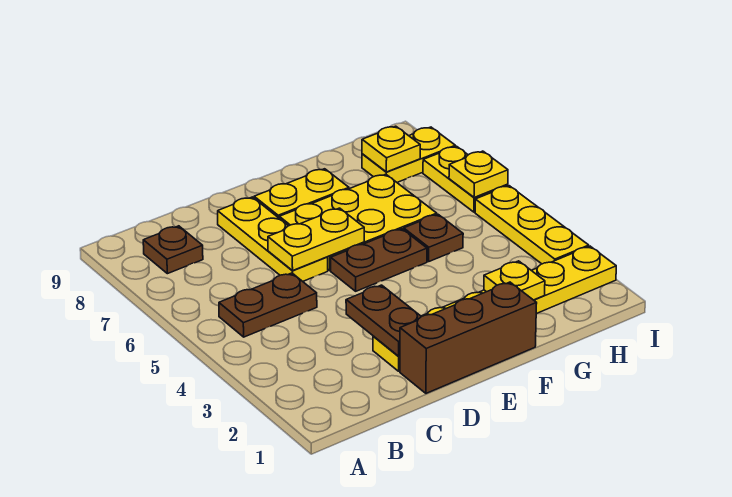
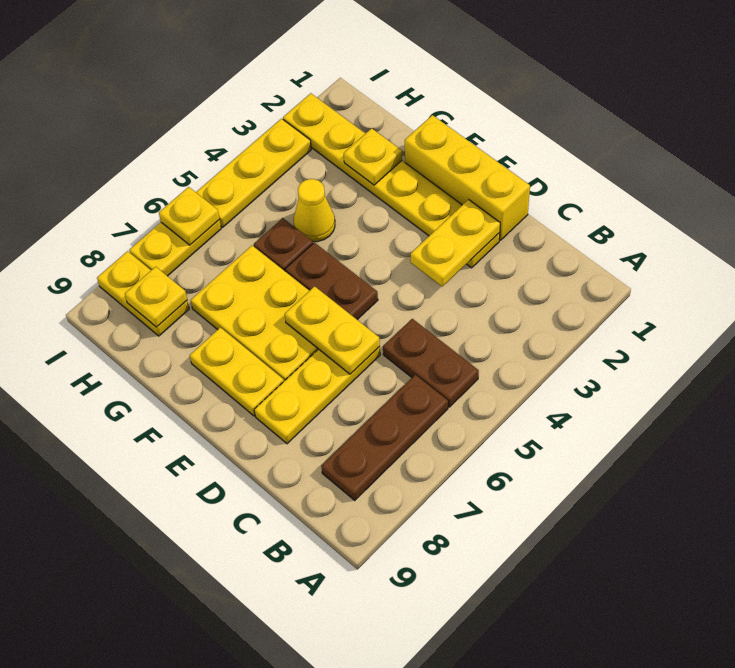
brown plate B8 level 1 -> brown plate B6:B8 level 1
brown brick D1:F1 level 1 -> yellow brick D1:F1 level 1
brown plate D2:D3 level 2 -> yellow plate D2:D3 level 2
none -> yellow cone G4 level 1

